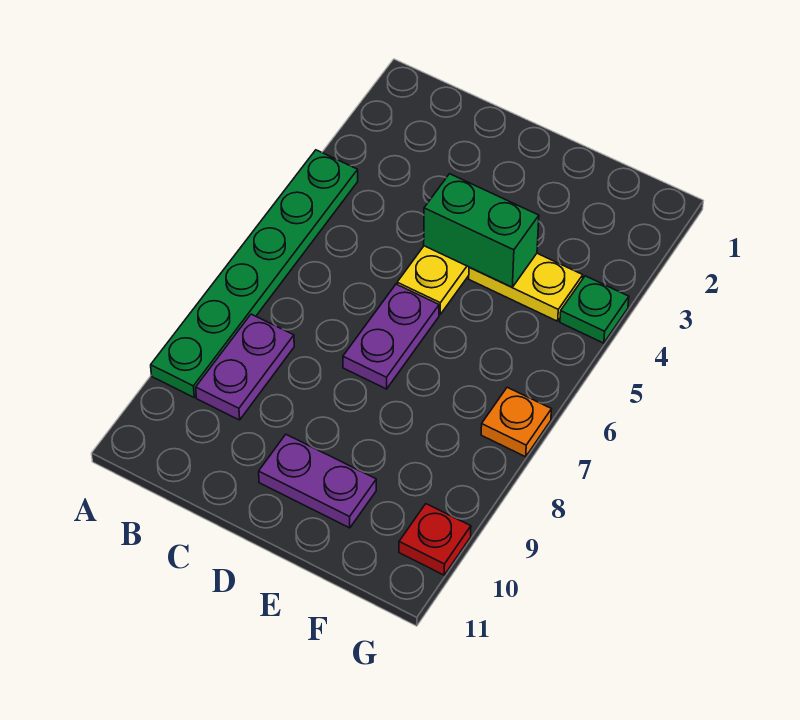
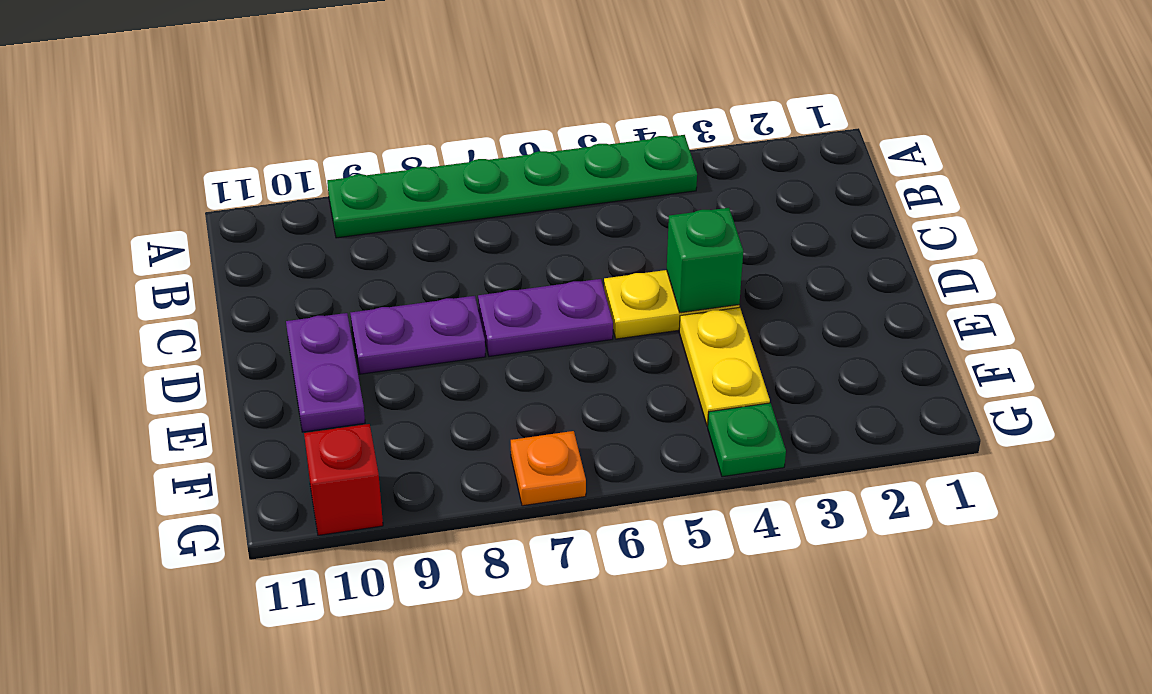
purple plate B8:B9 level 1 -> purple plate D8:D9 level 1
green brick D4:E4 level 2 -> green brick D4 level 2
red plate G10 level 1 -> red brick G10 level 1

